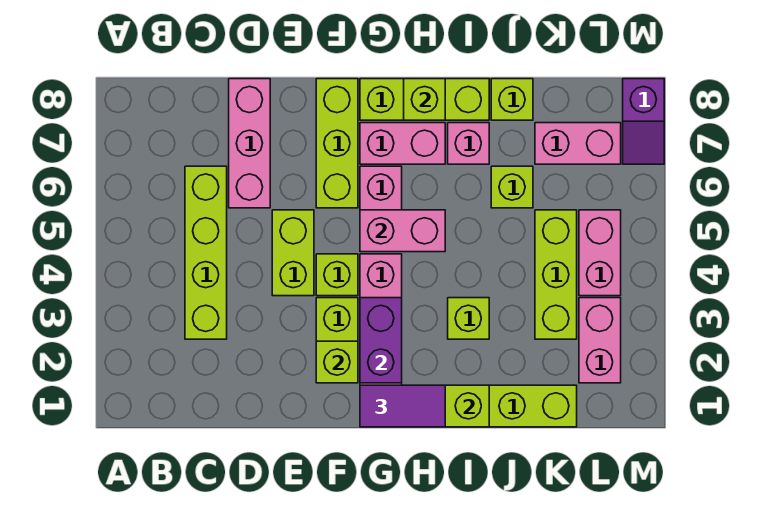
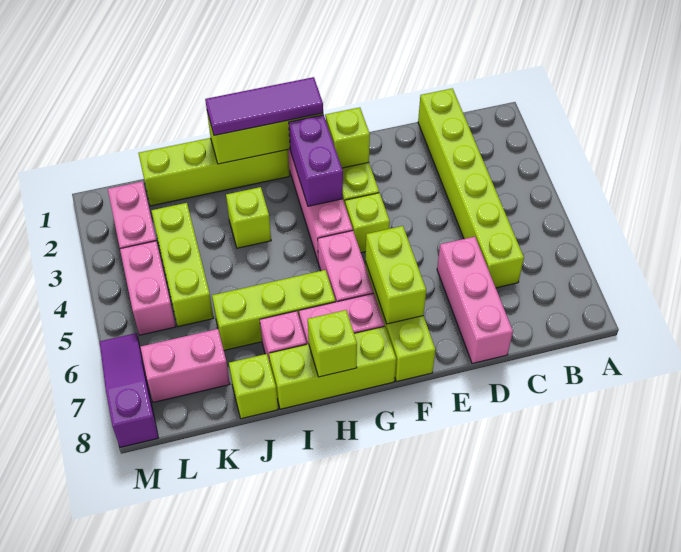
lime brick C3:C6 level 1 -> lime brick C1:C6 level 1
lime brick E4:E5 level 1 -> lime brick F6:F7 level 2
purple tile G1:H1 level 3 -> purple tile G1:I1 level 3
pink brick G5:H5 level 2 -> none
lime brick J6 level 1 -> lime brick H6:J6 level 1
purple slope M7:M8 level 1 top 8 -> purple slope M6:M8 level 1 top 8

